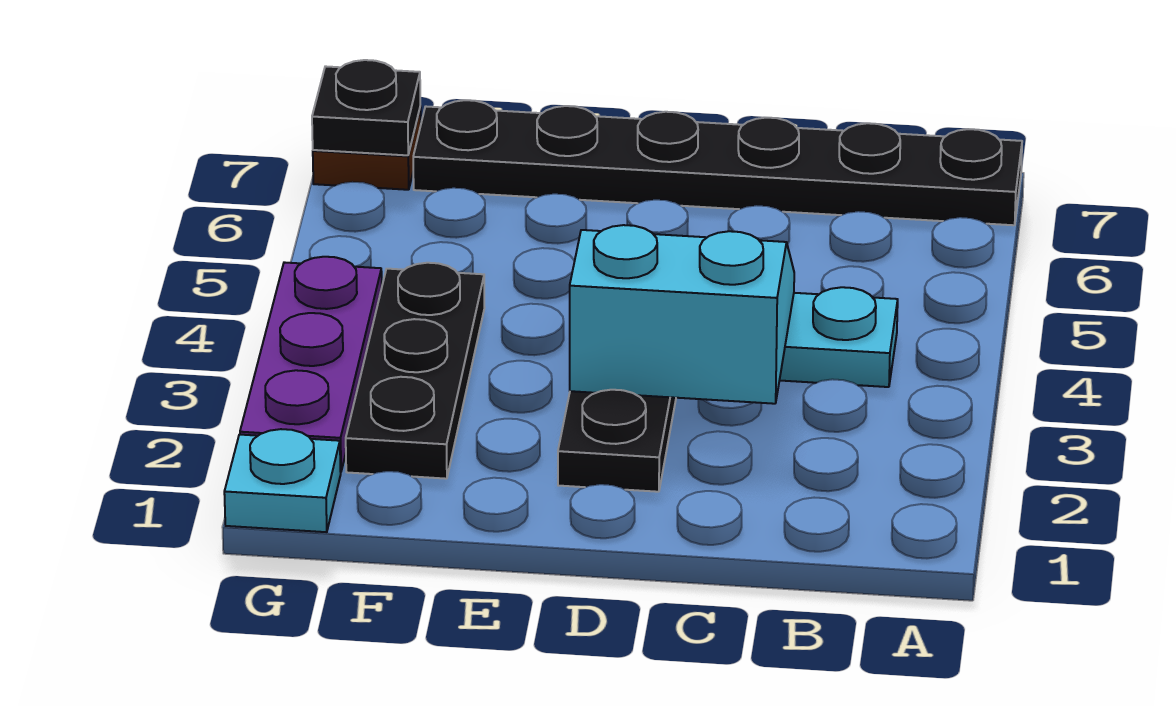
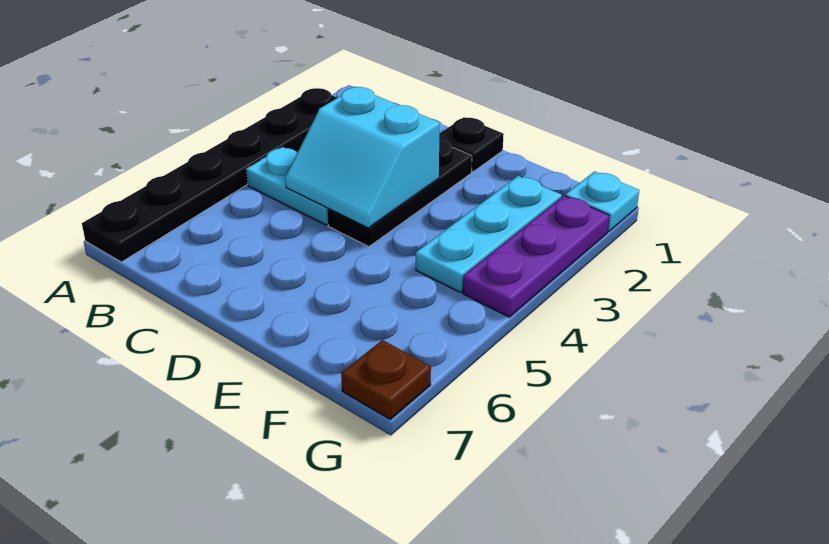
black plate A7:F7 level 1 -> black plate A2:A7 level 1
black plate F2:F4 level 1 -> cyan plate F2:F4 level 1
black plate G7 level 2 -> black plate D1 level 1

